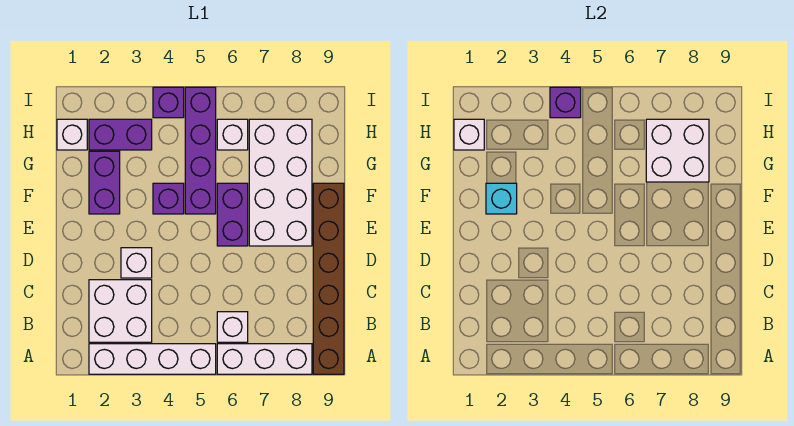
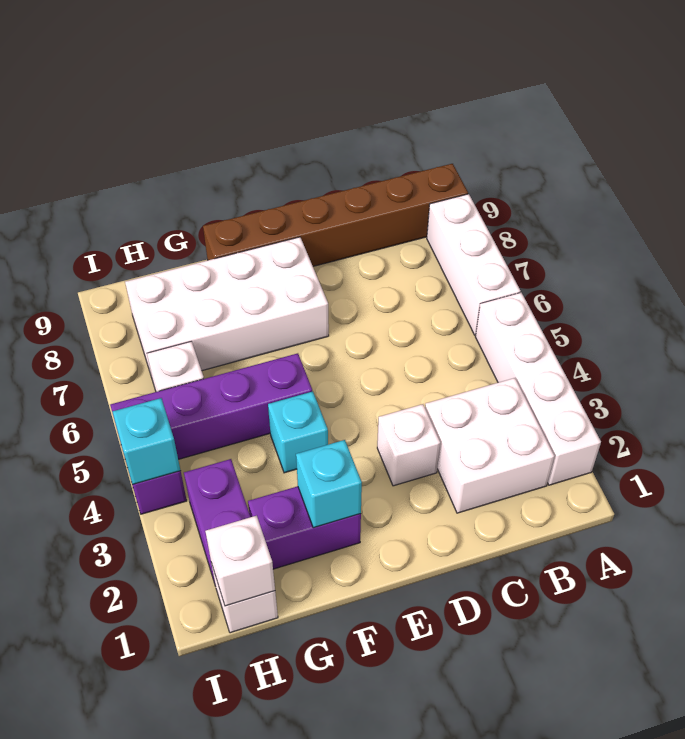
white brick B6 level 1 -> none
purple brick E6:F6 level 1 -> none
purple brick F4 level 1 -> cyan brick F4 level 1
white brick G7:H8 level 2 -> none
purple brick I4 level 2 -> cyan brick I4 level 2

